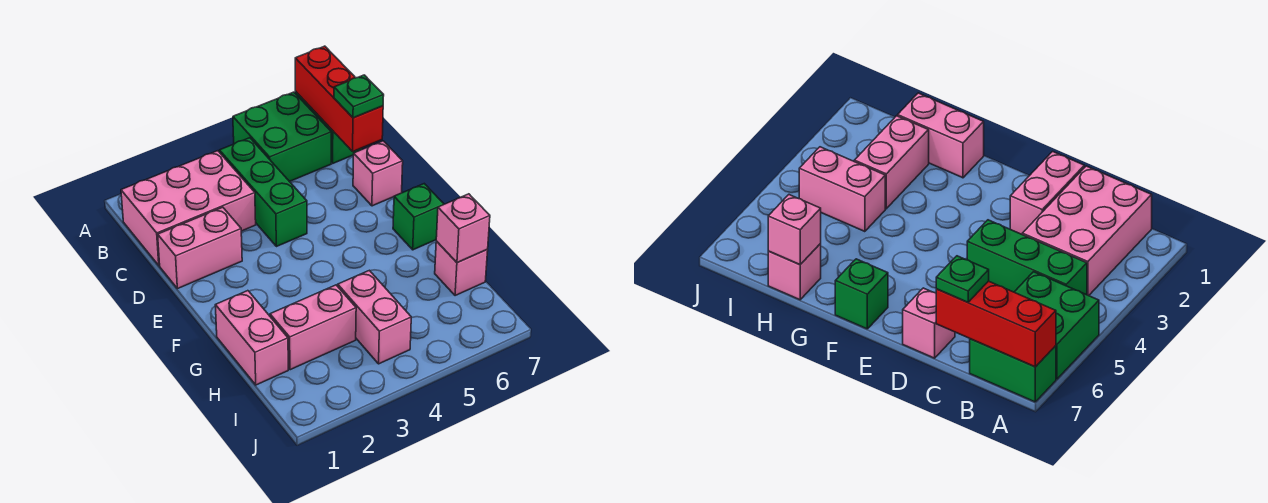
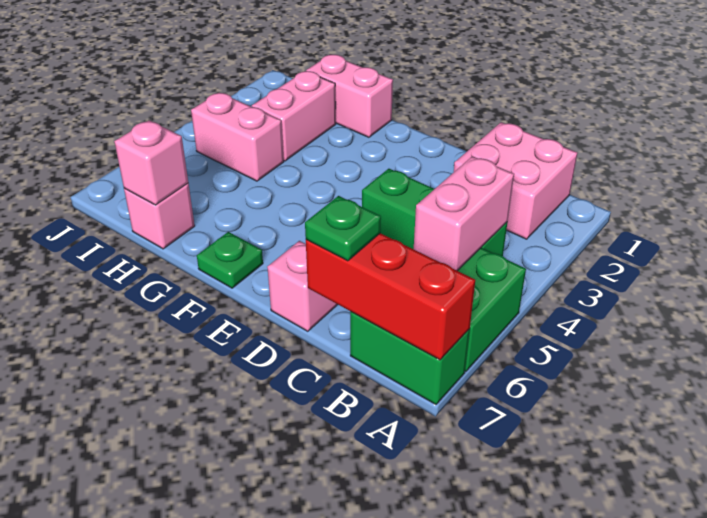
pink brick B1:C3 level 1 -> pink brick B1:C2 level 1
pink brick D1:D2 level 1 -> pink brick B4:B5 level 2
green brick F7 level 1 -> green plate F7 level 1

